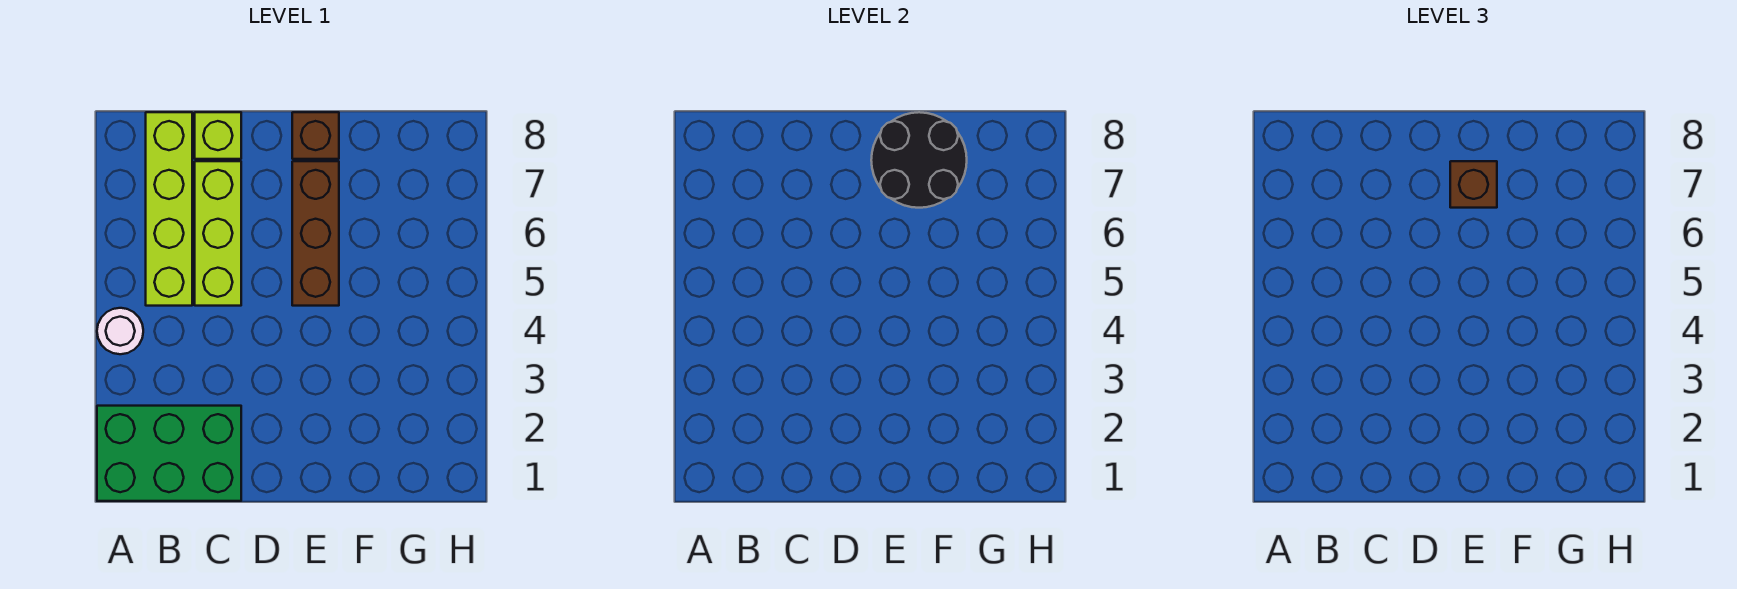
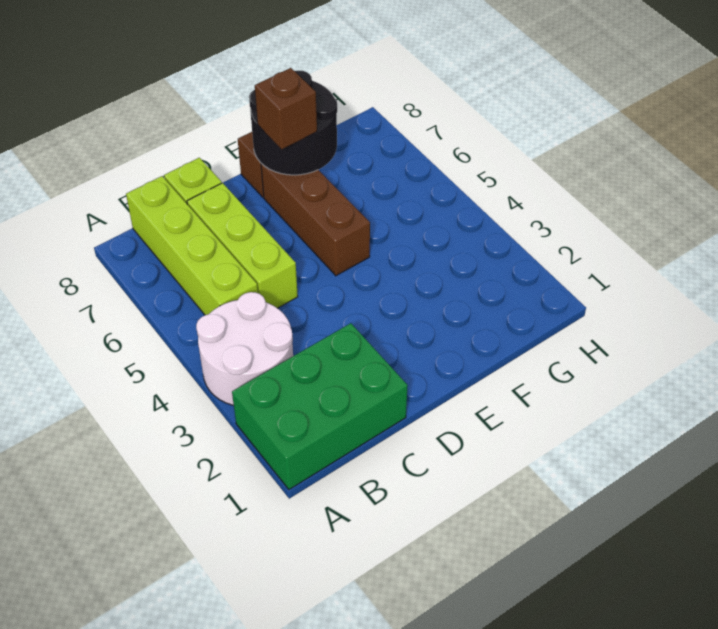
white round brick A4 level 1 -> white round brick A3:B4 level 1

